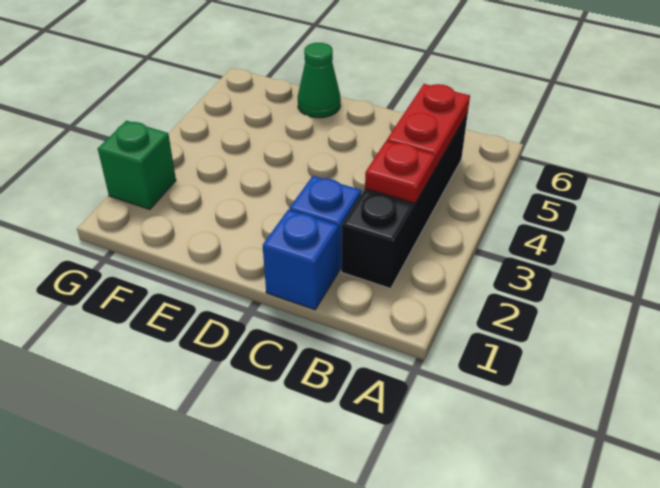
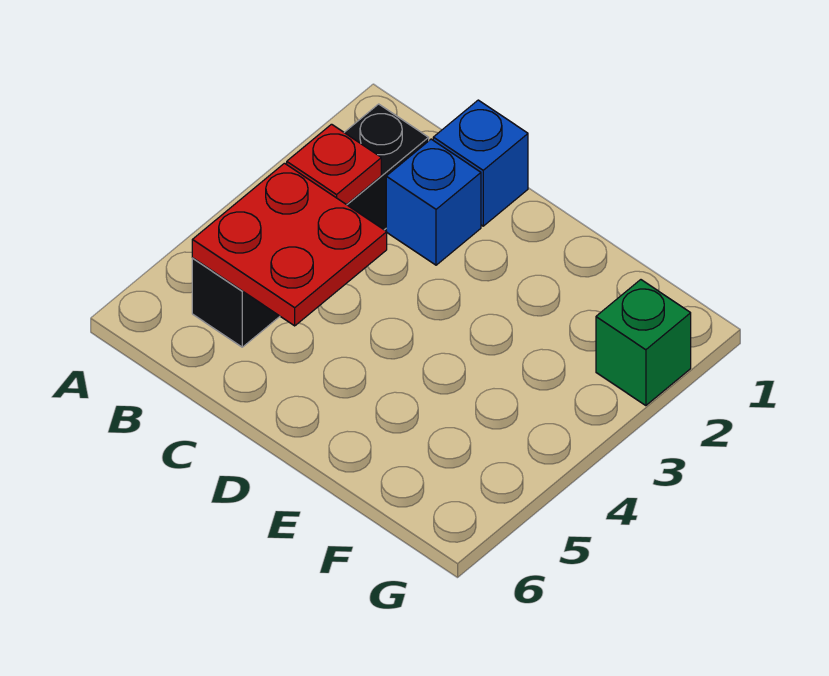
red plate B4:B5 level 2 -> red plate B4:C5 level 2
green cone E6 level 1 -> none

